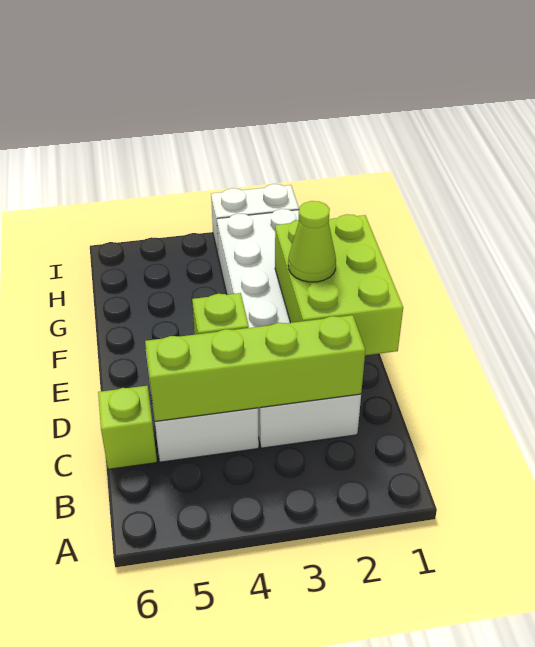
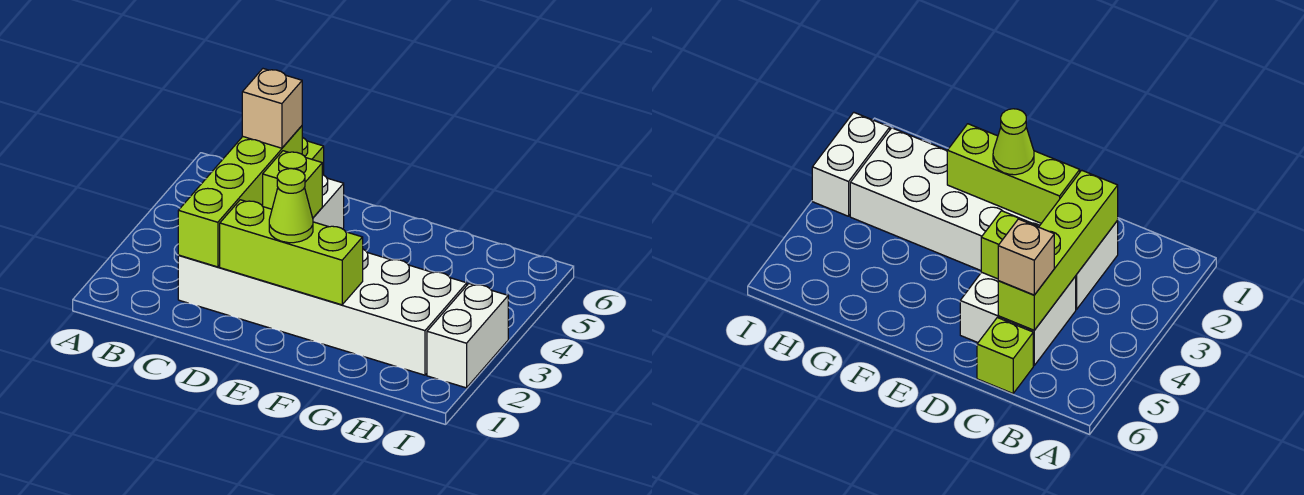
none -> tan brick C5 level 3
lime brick D1:F2 level 2 -> lime brick D2:F2 level 2

